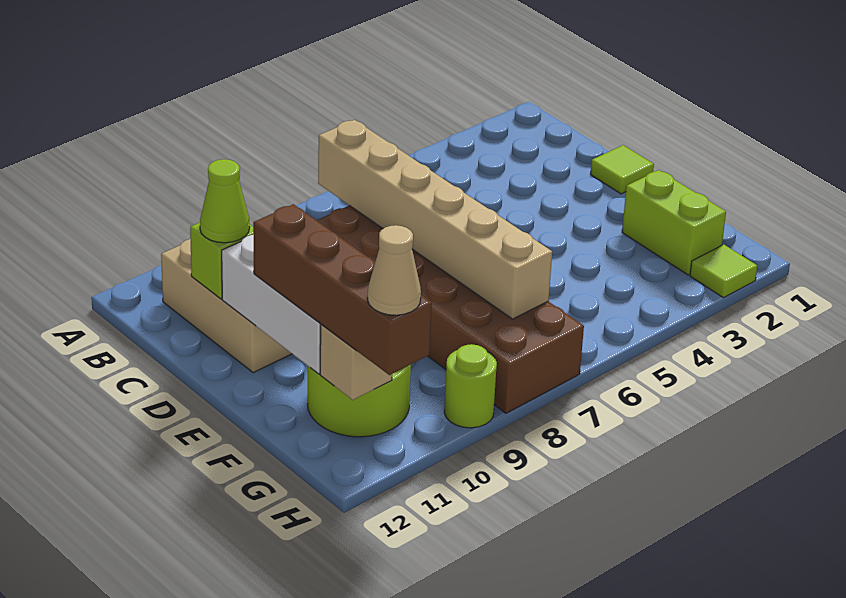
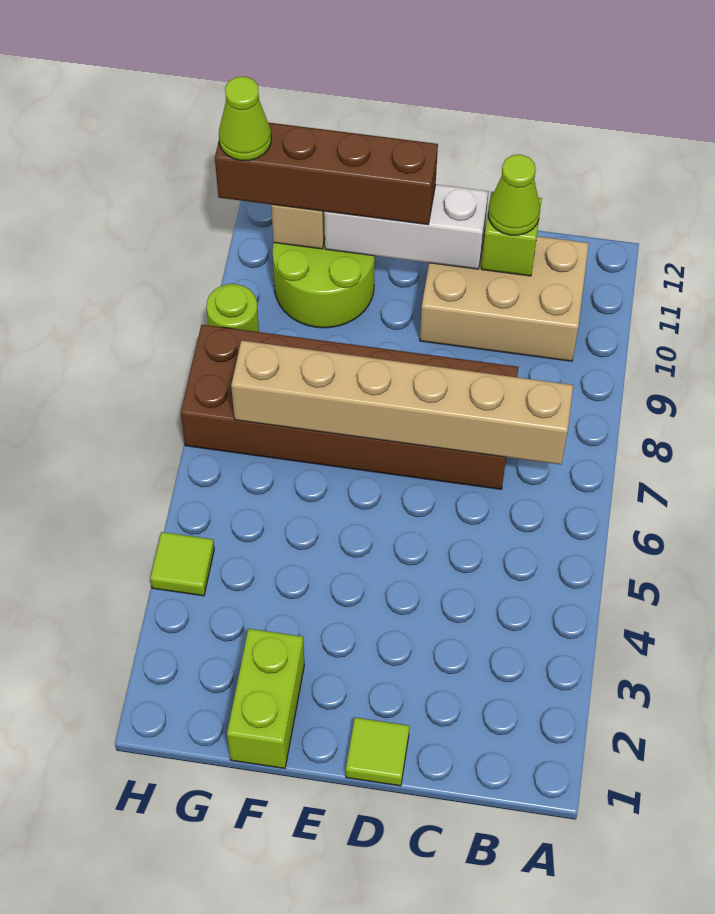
lime brick F2:G2 level 1 -> lime brick F1:F2 level 1
lime tile H2 level 1 -> lime tile H4 level 1
tan cone H11 level 4 -> lime cone H11 level 4

